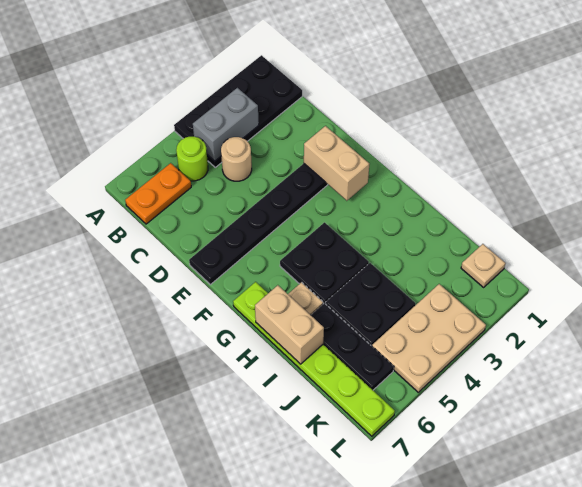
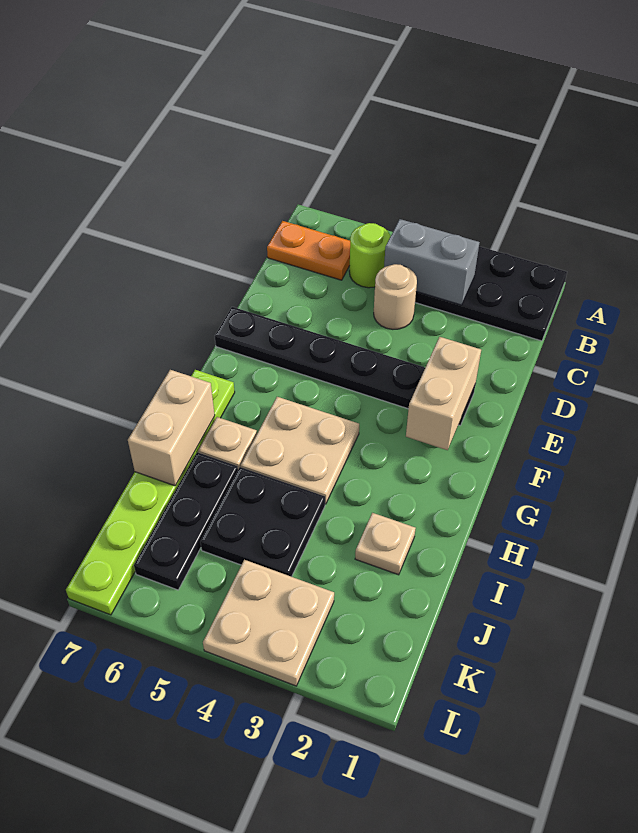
black plate G4:H5 level 1 -> tan plate G4:H5 level 1
tan plate K1 level 1 -> tan plate I2 level 1
tan plate K3:L5 level 1 -> tan plate K3:L4 level 1

